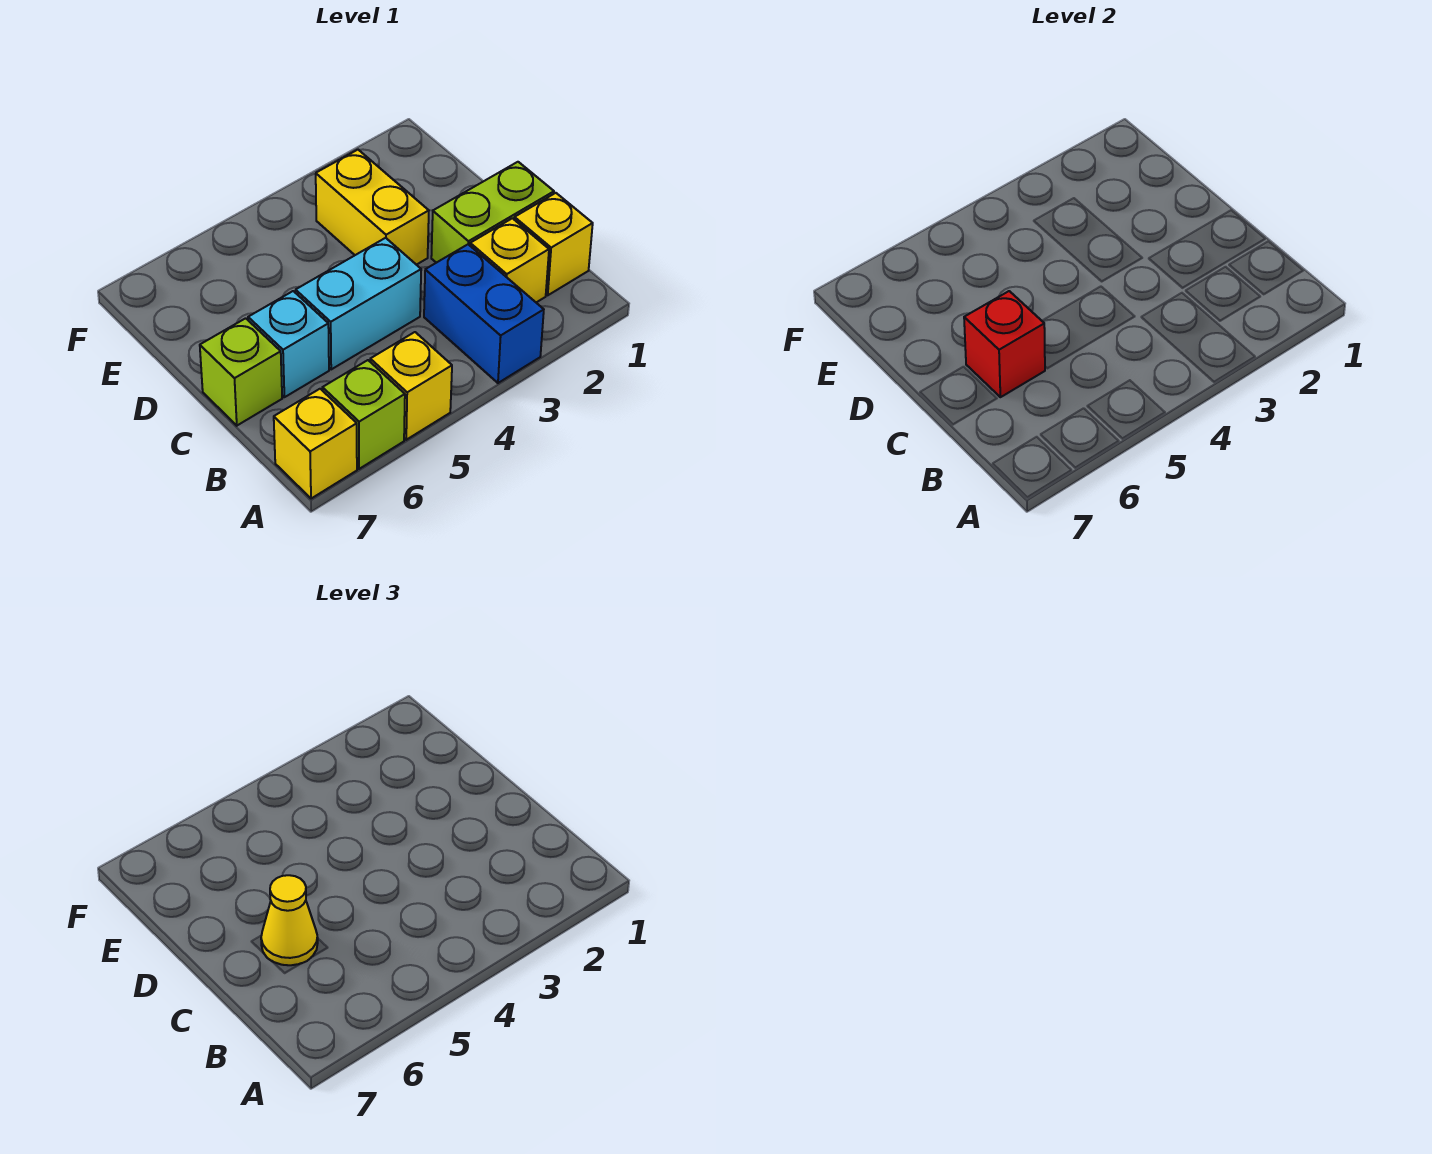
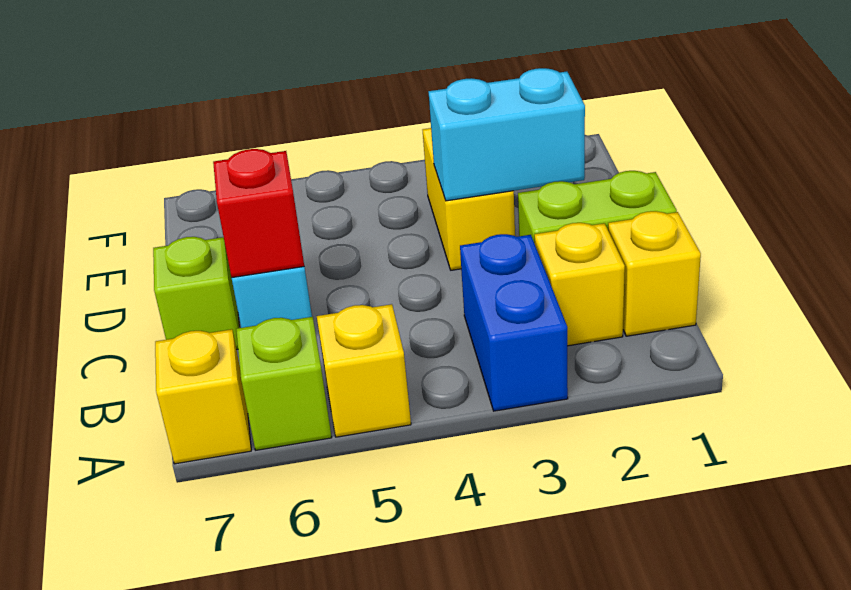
cyan brick C4:C5 level 1 -> cyan brick D2:D3 level 2
yellow cone C6 level 3 -> none

